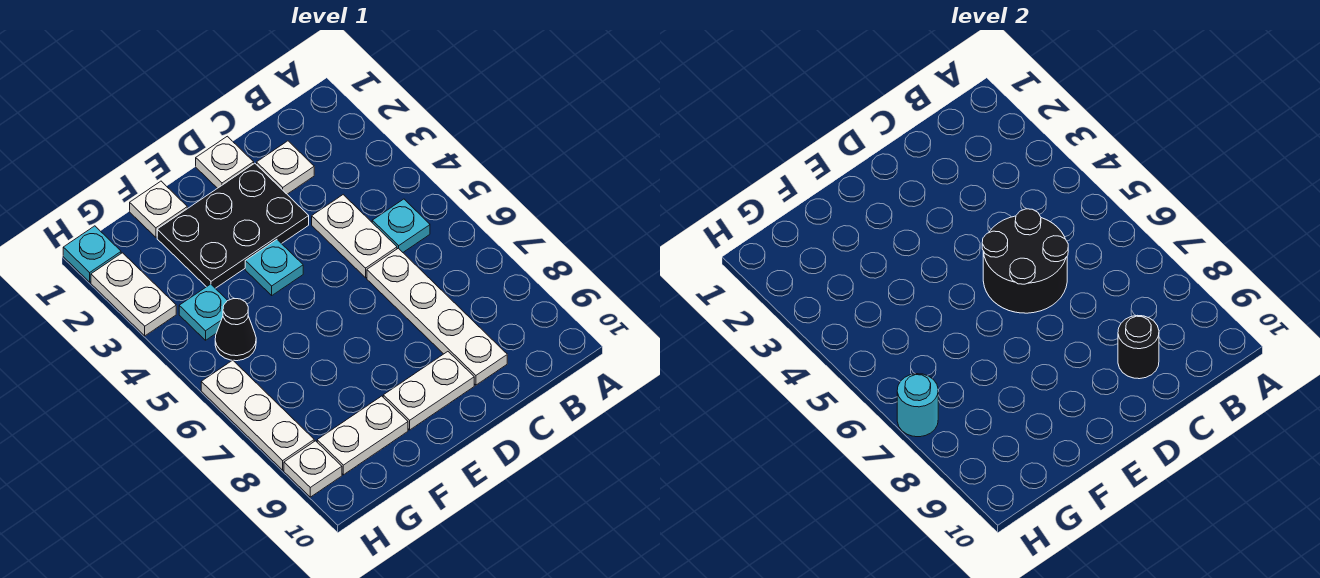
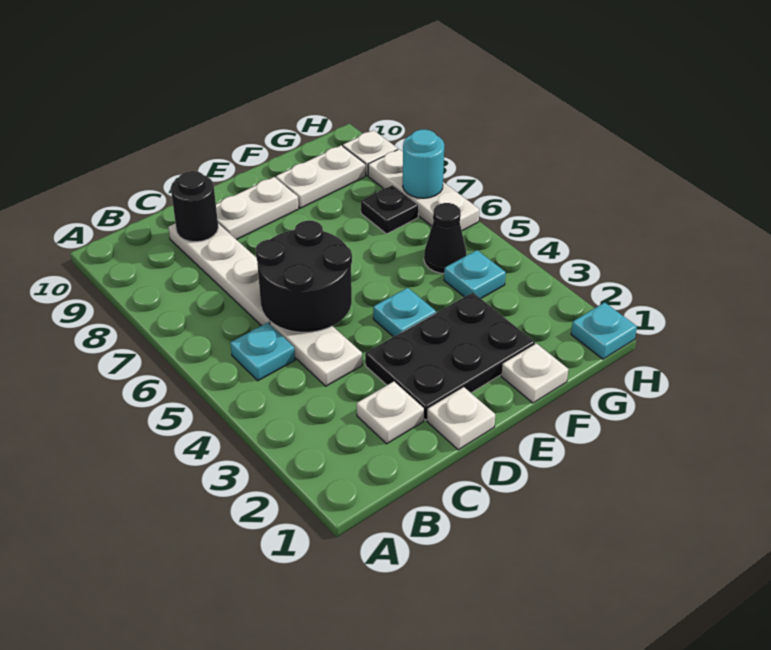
none -> black plate G7 level 1
white plate H2:H3 level 1 -> none

